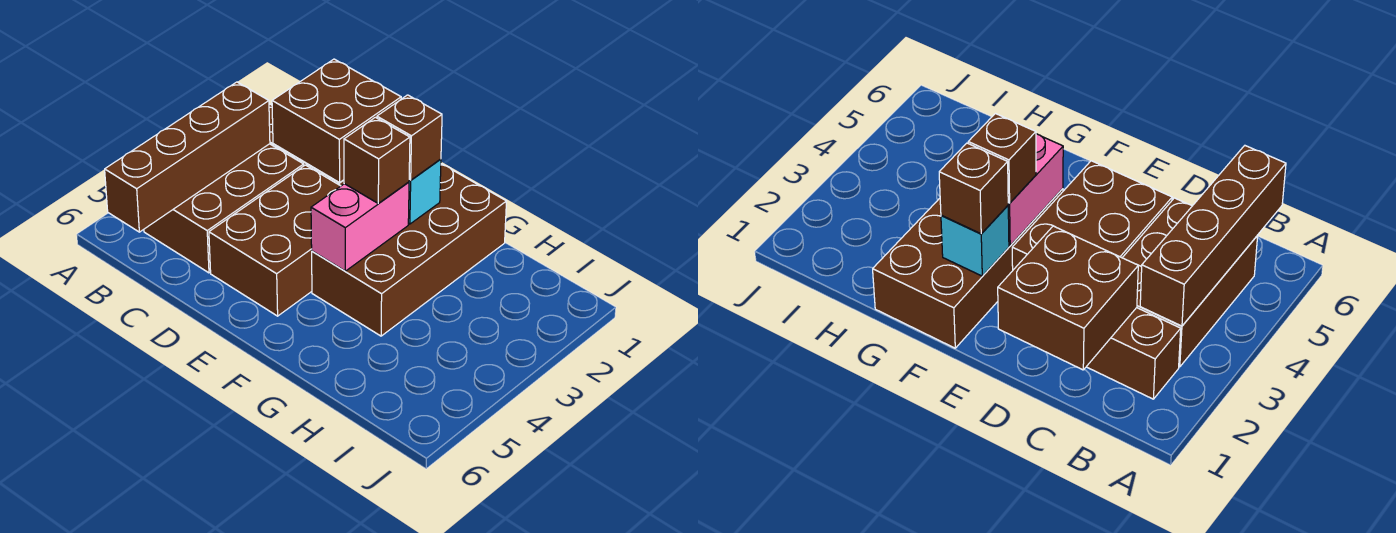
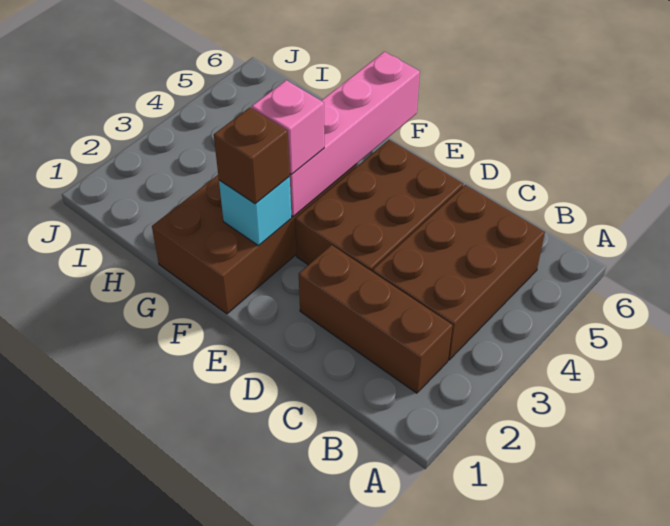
brown brick B3:B6 level 2 -> none
brown brick C1:D2 level 2 -> none
pink brick F3:F4 level 2 -> pink brick F3:F6 level 2
brown brick F3 level 3 -> pink brick F3 level 3

